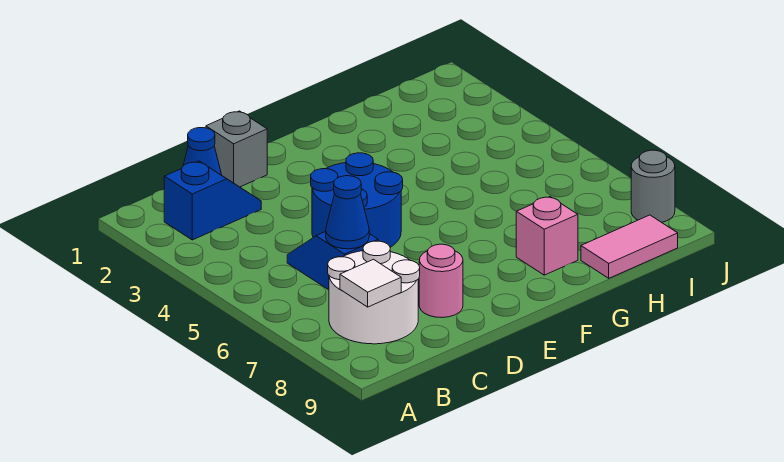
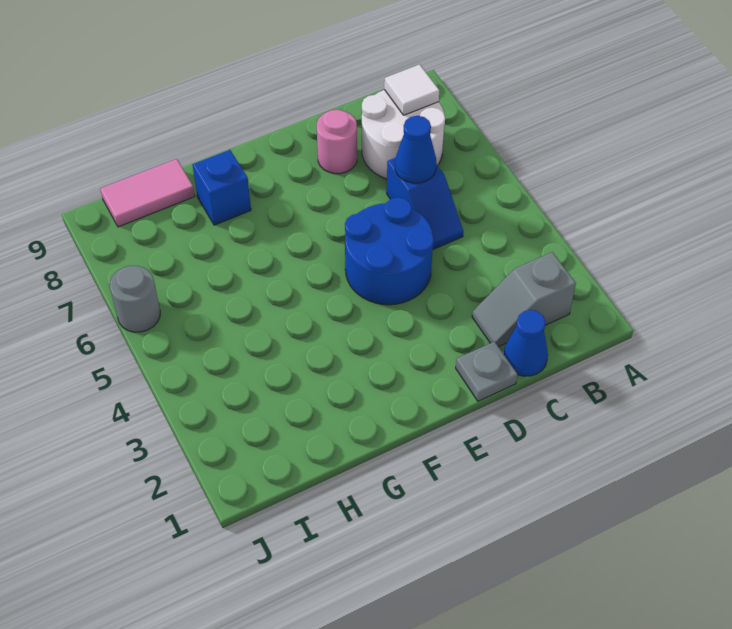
blue slope B2:C2 level 1 top B -> grey slope B2:C2 level 1 top B
grey brick D1 level 1 -> grey plate D1 level 1
pink brick G8 level 1 -> blue brick G8 level 1
grey round brick J8 level 1 -> grey round brick J6 level 1

